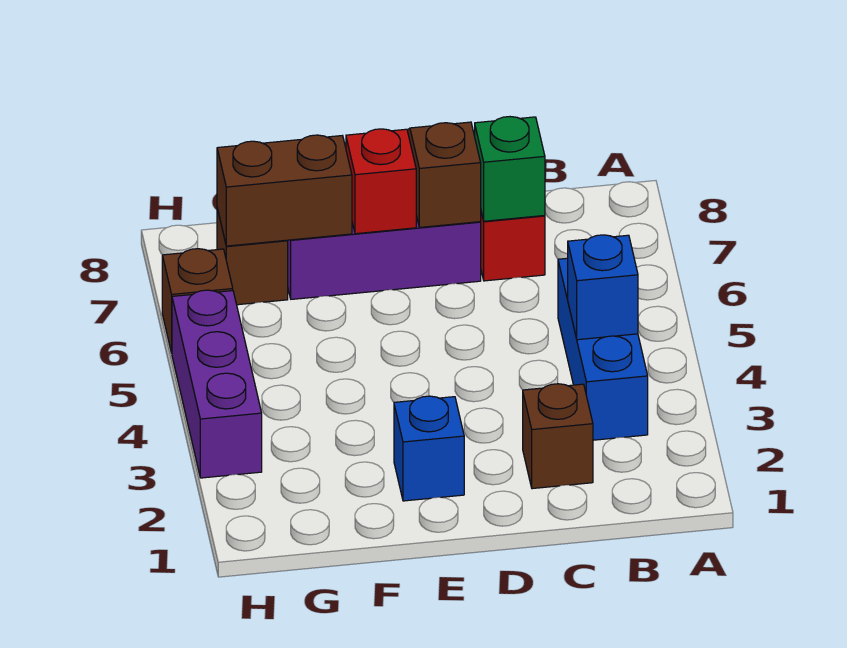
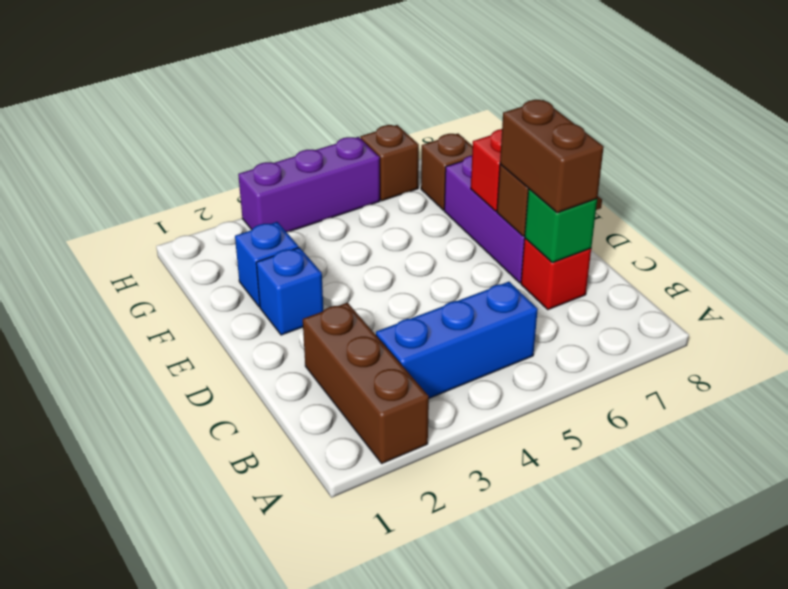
blue brick B4 level 2 -> blue brick F2 level 1
brown brick C2 level 1 -> brown brick A2:C2 level 1
brown brick F7:G7 level 2 -> brown brick C7:D7 level 3

